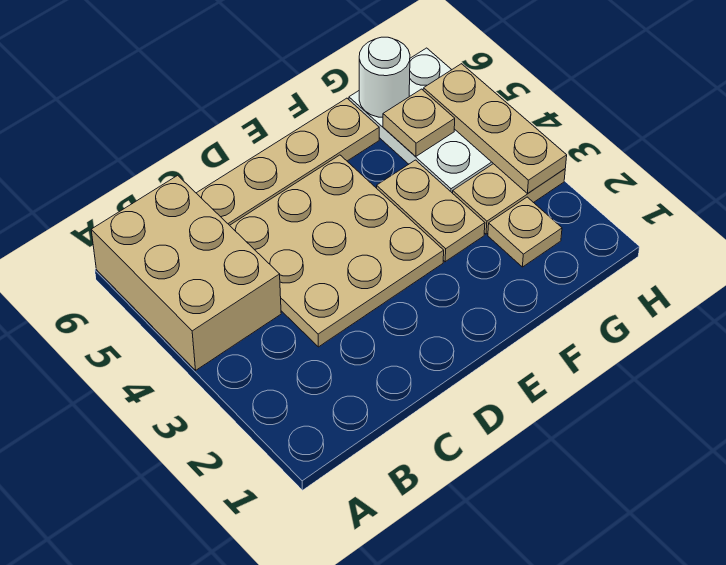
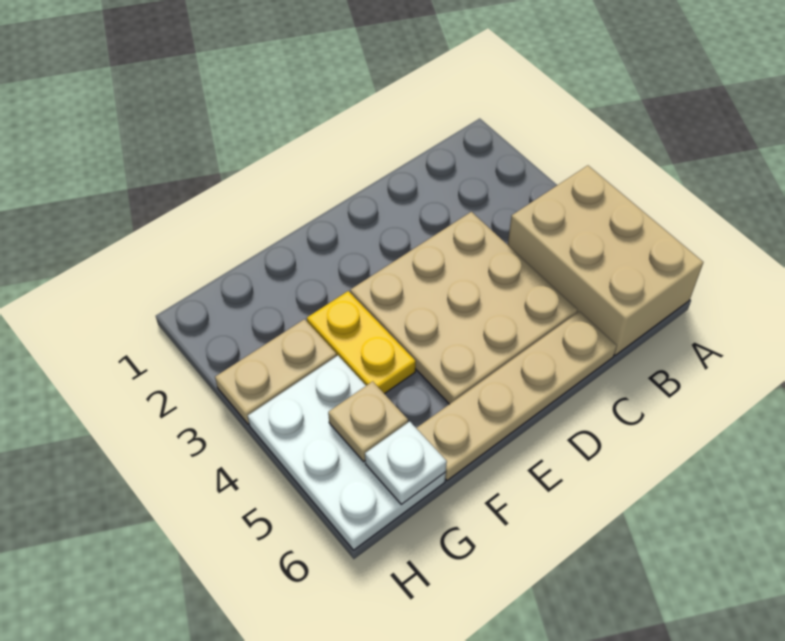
tan plate F3:F4 level 1 -> yellow plate F3:F4 level 1
tan plate G2 level 1 -> none
white round brick G6 level 2 -> white plate G6 level 2
tan plate H3:H5 level 2 -> none

